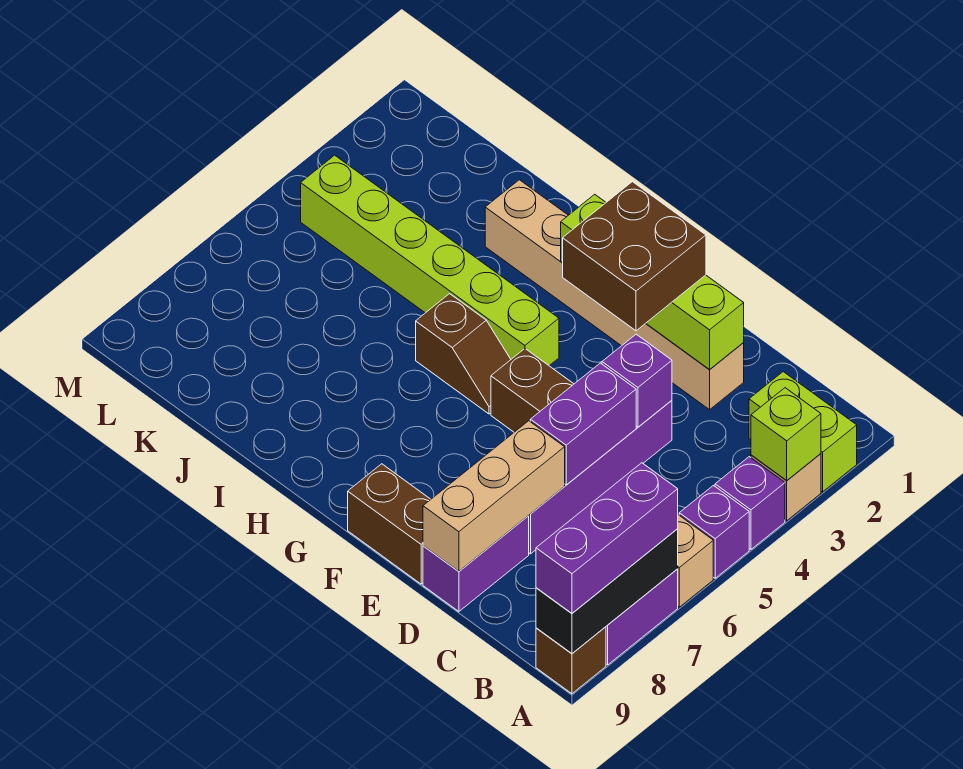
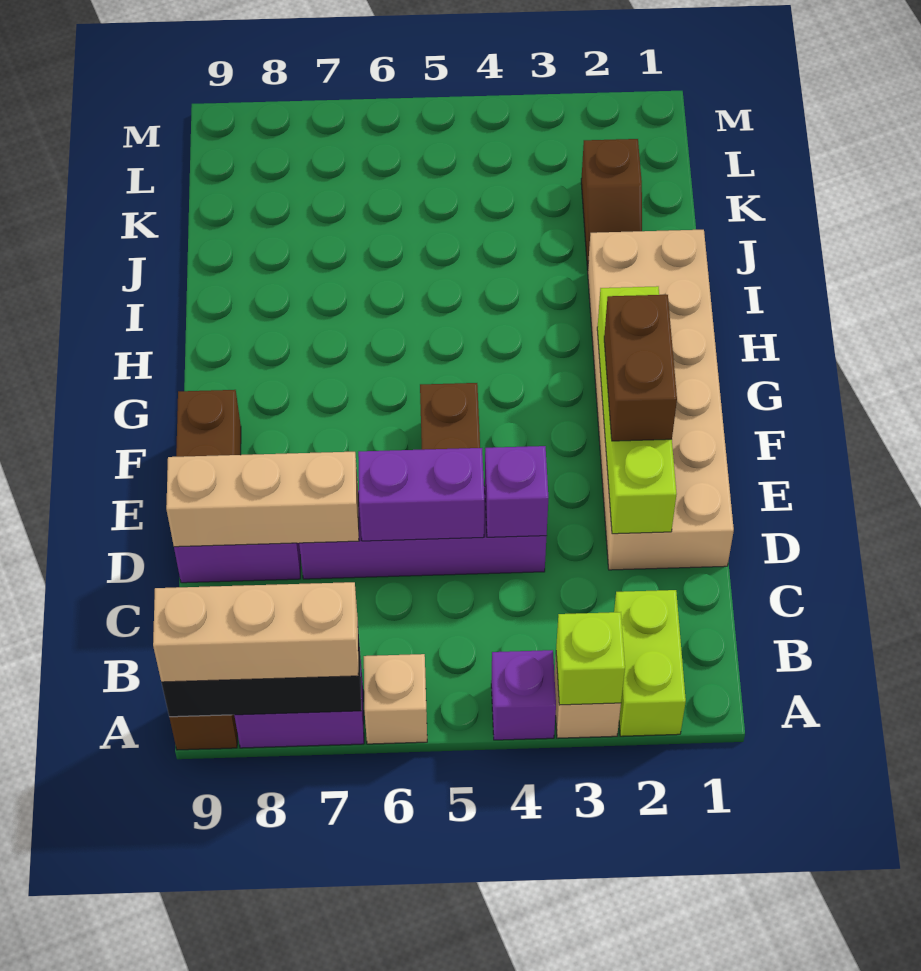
purple brick A5 level 1 -> none
purple brick A7:A9 level 3 -> tan brick A7:A9 level 3
tan brick D2:I2 level 1 -> tan brick D1:I2 level 1
brown brick E2:F3 level 3 -> brown brick E2:F2 level 3
lime brick G4:L4 level 1 -> none
brown slope G5:H5 level 1 top H -> brown slope J2:K2 level 1 top K

